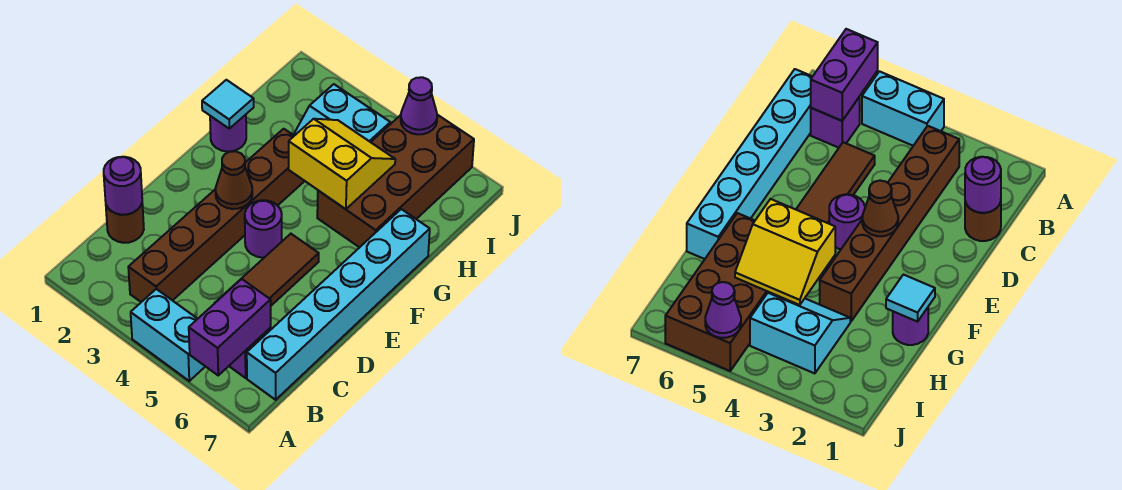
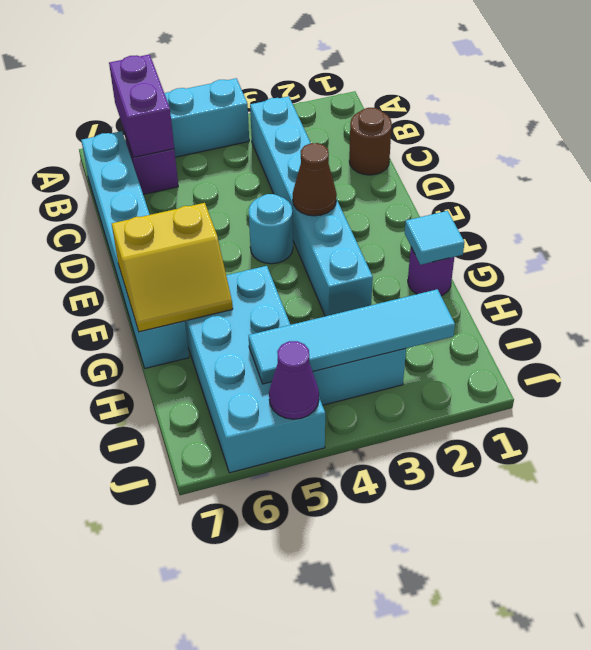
brown brick B3:G3 level 1 -> cyan brick B3:G3 level 1
purple round brick C1 level 2 -> none
brown tile C5:E5 level 1 -> none
purple round brick E4 level 1 -> cyan round brick E4 level 1
yellow slope G4:H5 level 2 top G -> yellow slope F6:G7 level 2 top F
brown brick G5:J6 level 1 -> cyan brick G5:J6 level 1
none -> cyan tile I2:I5 level 2

